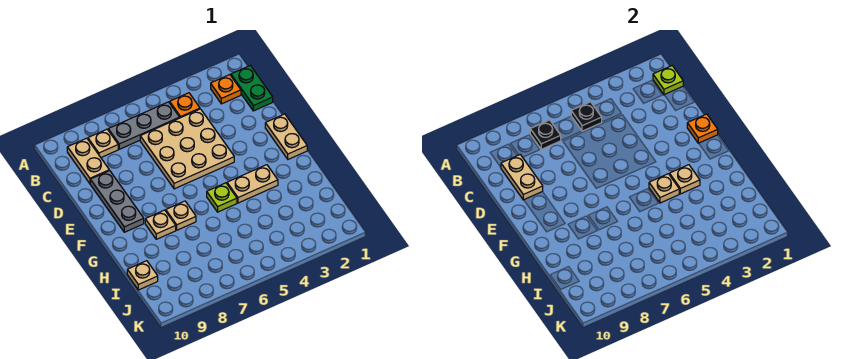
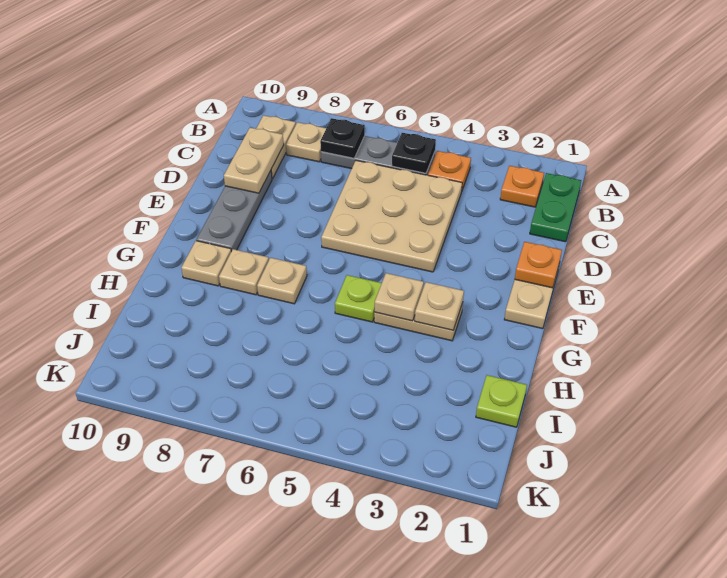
lime plate B1 level 2 -> lime plate I1 level 1
tan plate I10 level 1 -> tan plate G9 level 1

